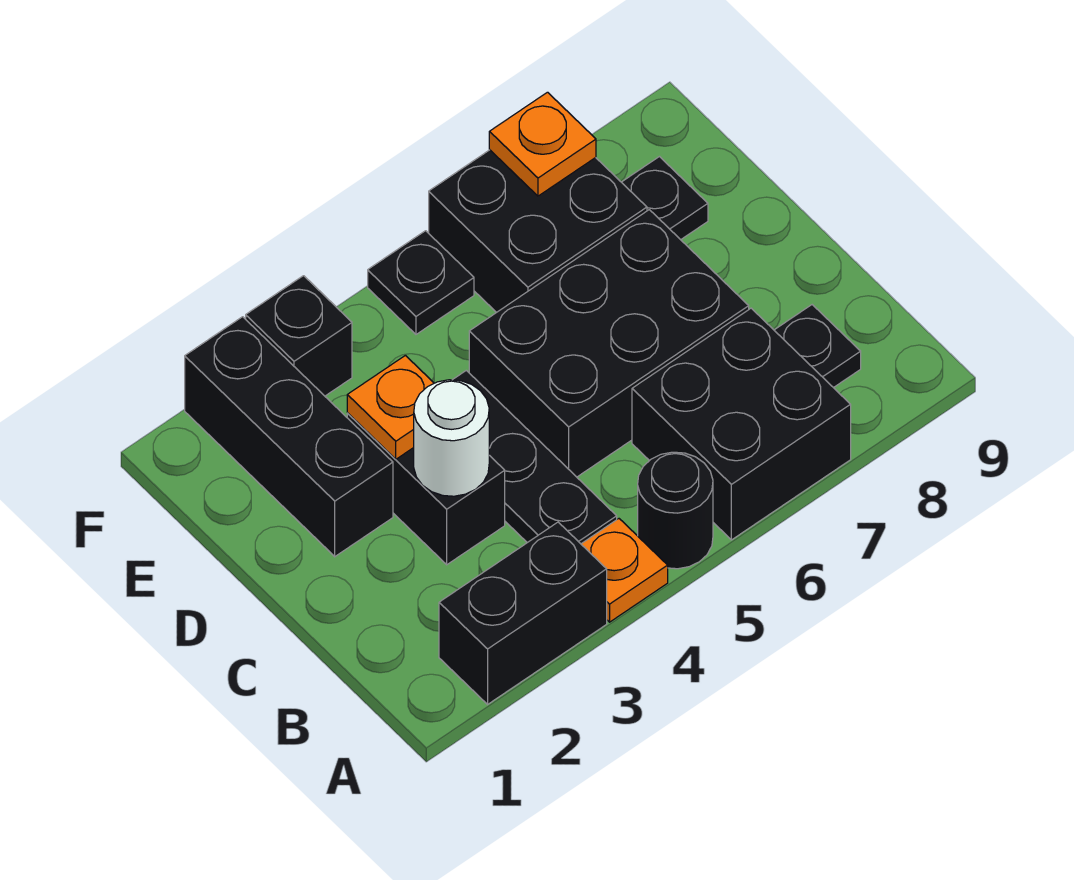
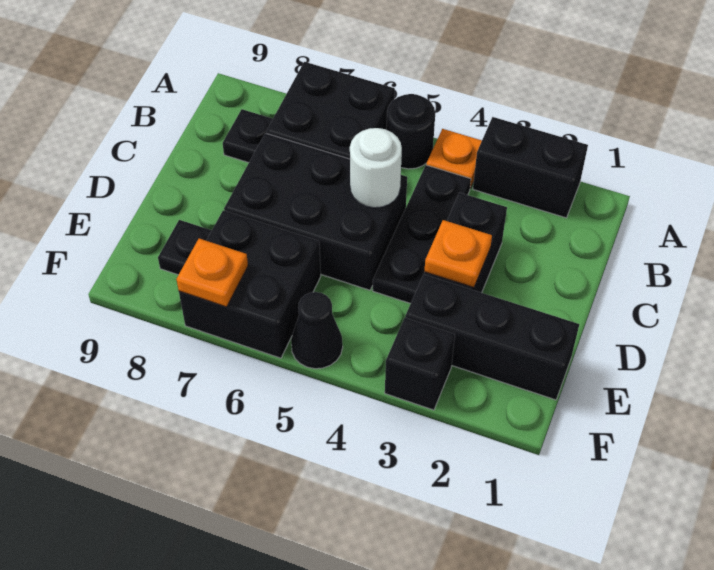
white round brick C3 level 2 -> white round brick C5 level 2
black brick D2:F2 level 1 -> black brick E1:E3 level 1
black plate F5 level 1 -> black cone F5 level 1

